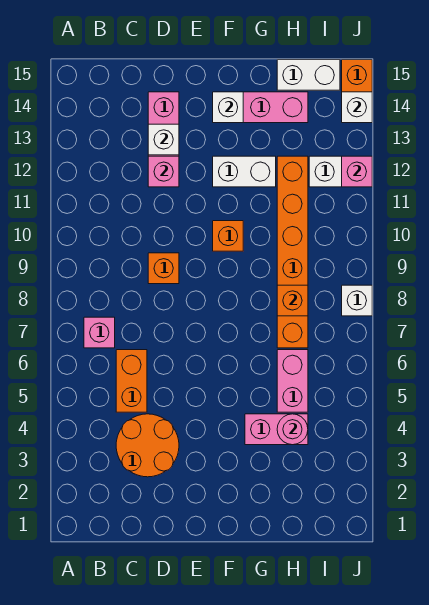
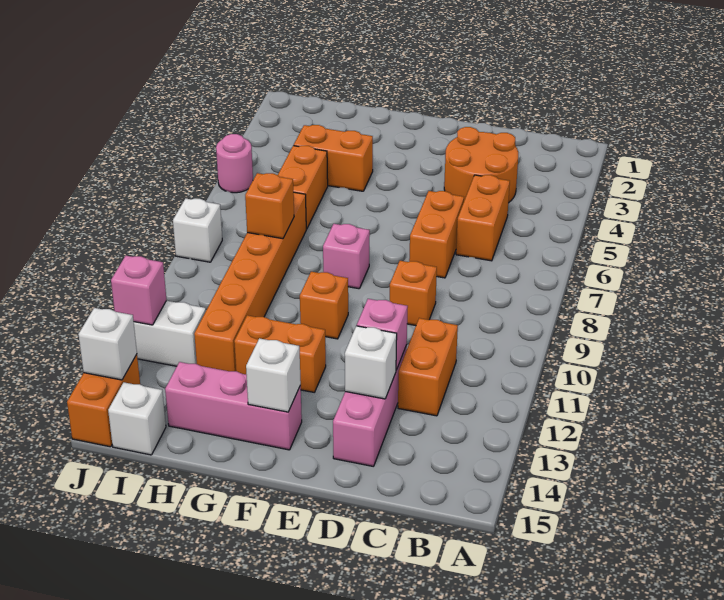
pink brick B7 level 1 -> pink brick F8 level 1
none -> orange brick C11:C12 level 1
none -> orange brick D6:D7 level 1
white brick F12:G12 level 1 -> orange brick F12:G12 level 1
pink brick G4:H4 level 1 -> orange brick G4:H4 level 1
pink round brick H4 level 2 -> pink round brick J5 level 1
pink brick H5:H6 level 1 -> orange brick H5:H6 level 1
white brick H15:I15 level 1 -> white brick I15 level 1

